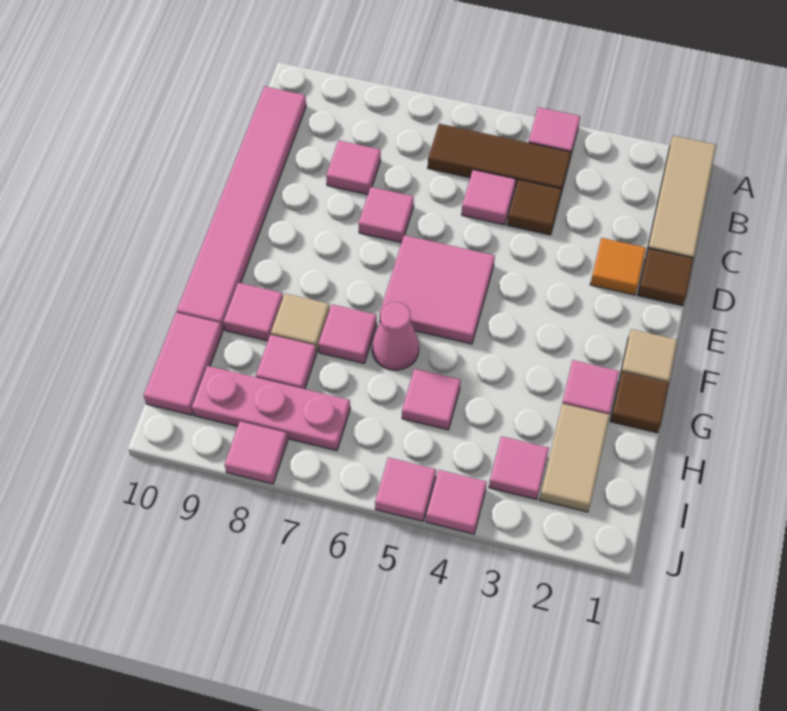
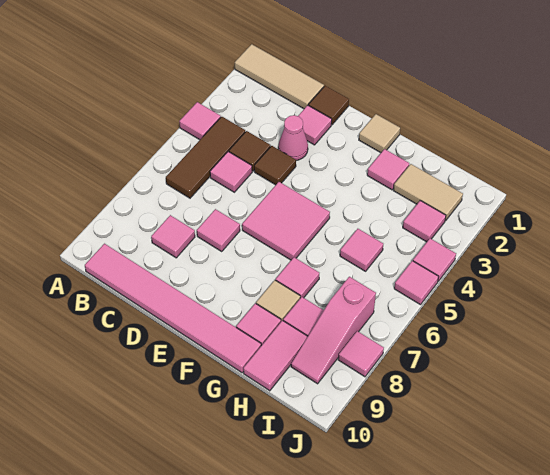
orange tile D2 level 1 -> pink tile D2 level 1
brown tile G1 level 1 -> brown tile D4 level 1
pink cone G6 level 1 -> pink cone D3 level 1
pink tile H10:I10 level 1 -> pink tile H9:H10 level 1
pink plate I7:I9 level 1 -> pink slope I7:I9 level 1 top 7

